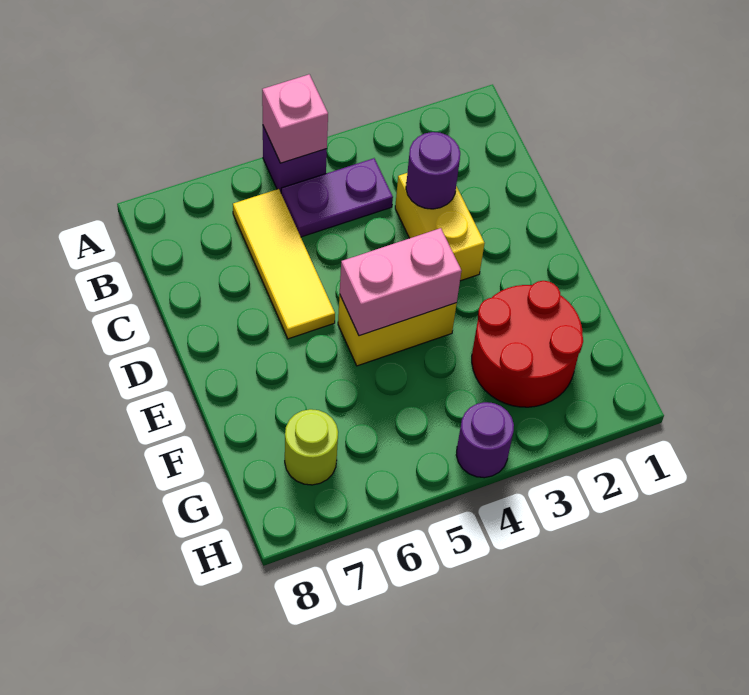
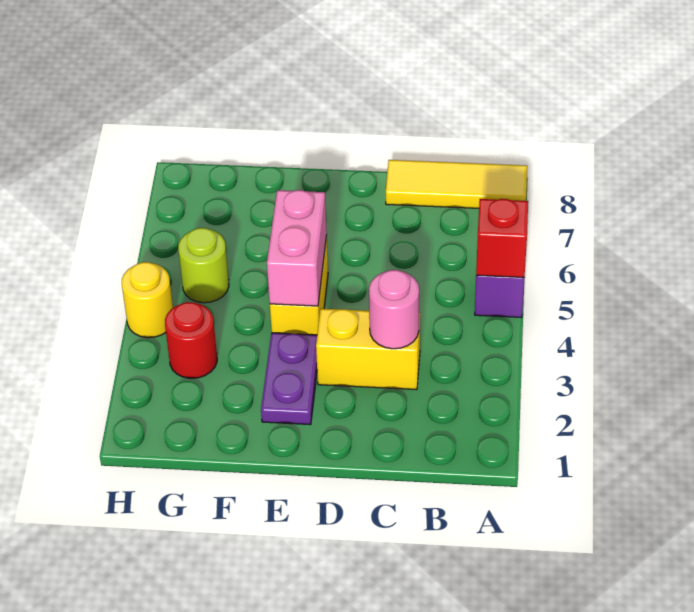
pink brick A5 level 2 -> red brick A5 level 2
purple plate B4:B5 level 1 -> purple plate E2:E3 level 1
yellow tile B6:D6 level 1 -> yellow tile A8:C8 level 1
purple round brick C3 level 2 -> pink round brick C3 level 2
red round brick F2:G3 level 1 -> red round brick G3 level 1
lime round brick G7 level 1 -> lime round brick G5 level 1
purple round brick H4 level 1 -> yellow round brick H4 level 1

